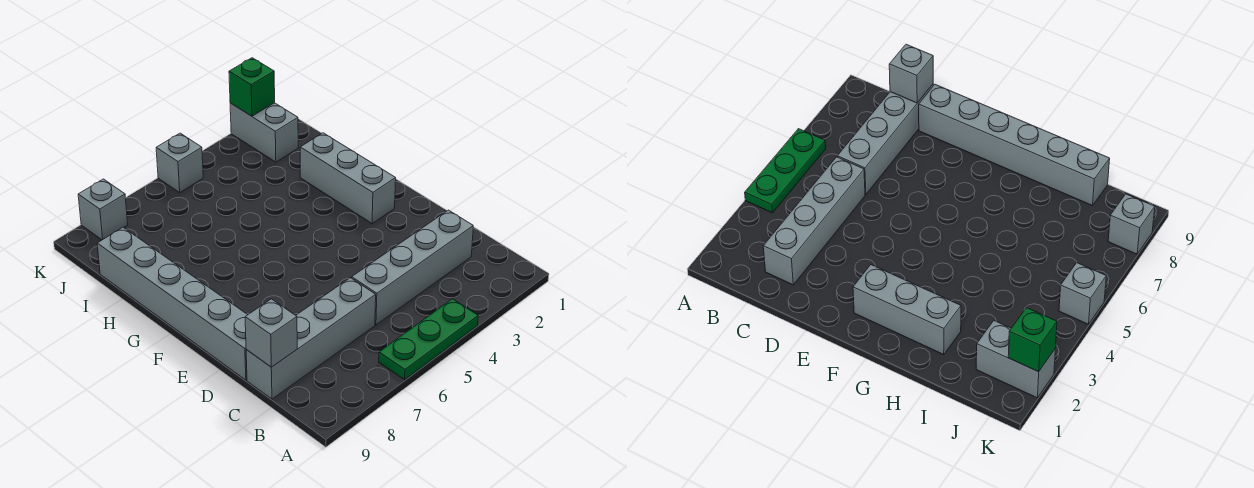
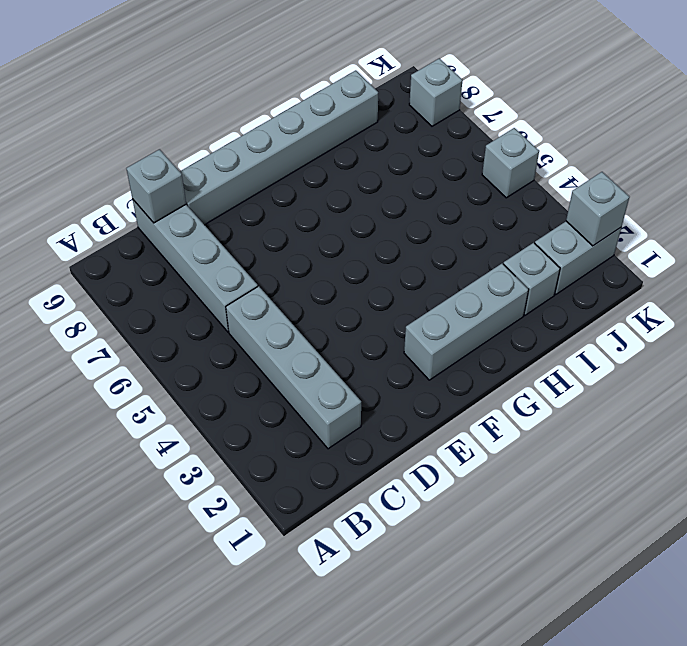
green plate A4:A6 level 1 -> none
none -> grey brick I2 level 1
green brick K2 level 2 -> grey brick K2 level 2

